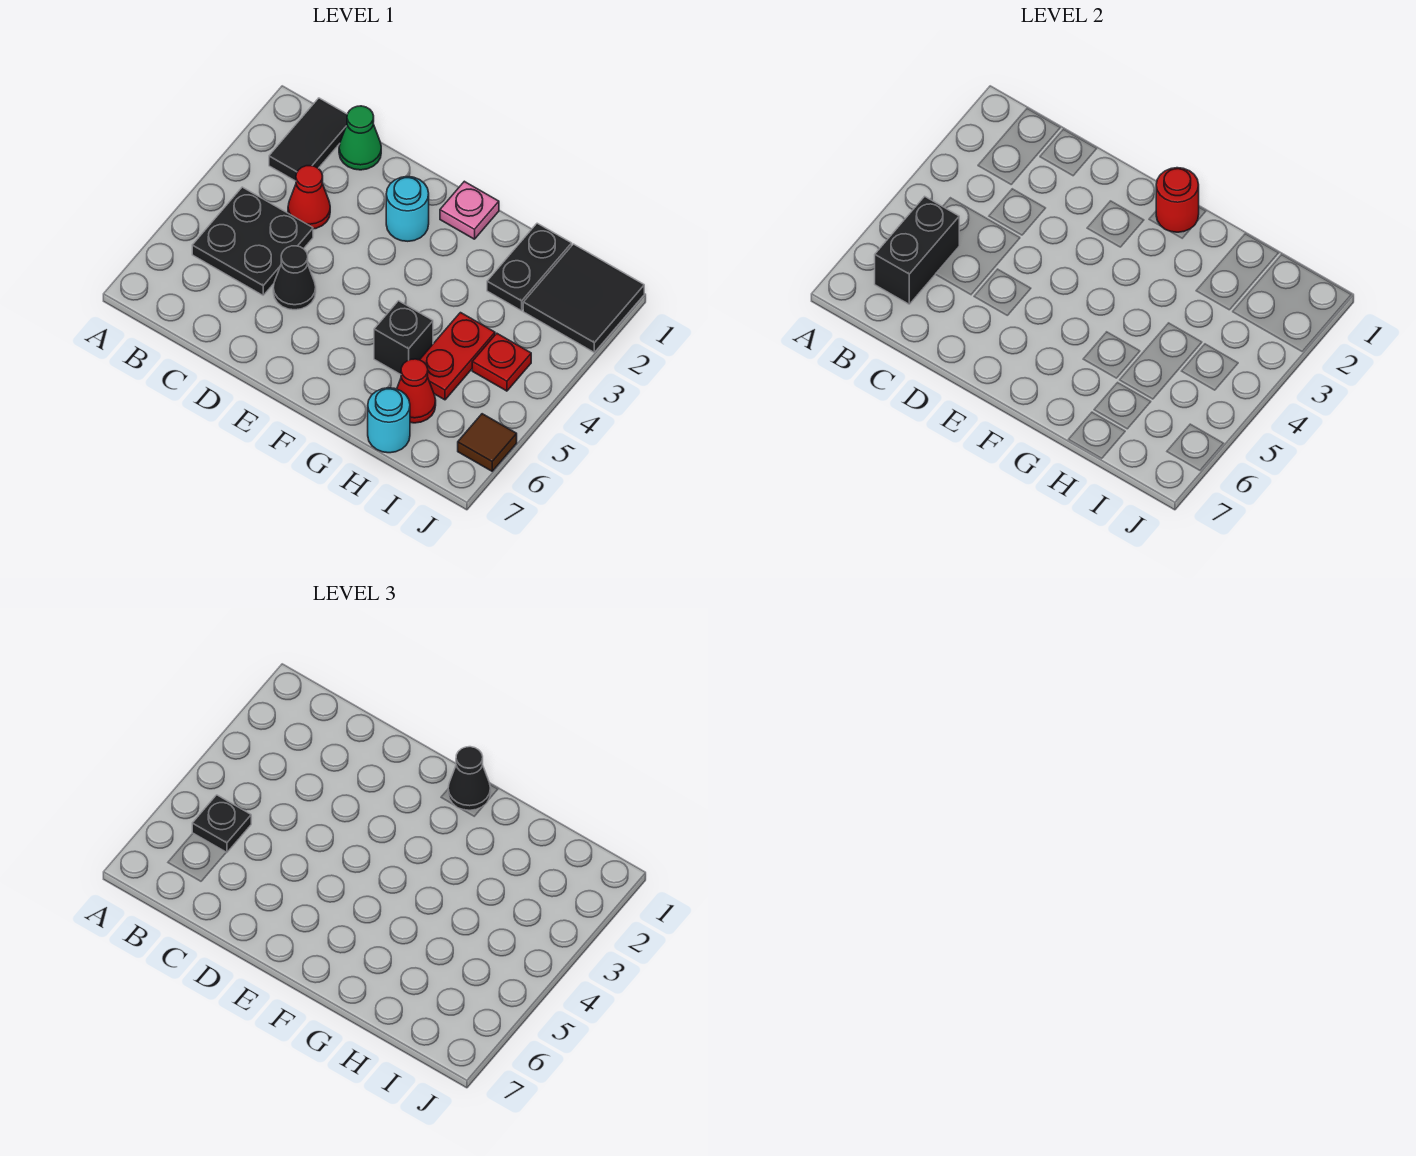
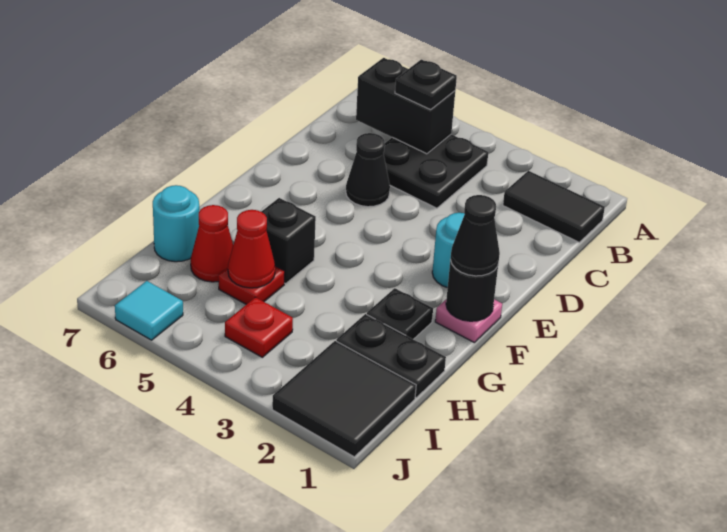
green cone C1 level 1 -> none
red cone C3 level 1 -> red cone H5 level 2
red round brick F1 level 2 -> black round brick F1 level 2
none -> black plate G2 level 1
red plate H4:H5 level 1 -> red plate H5 level 1
brown tile J6 level 1 -> cyan tile J6 level 1

